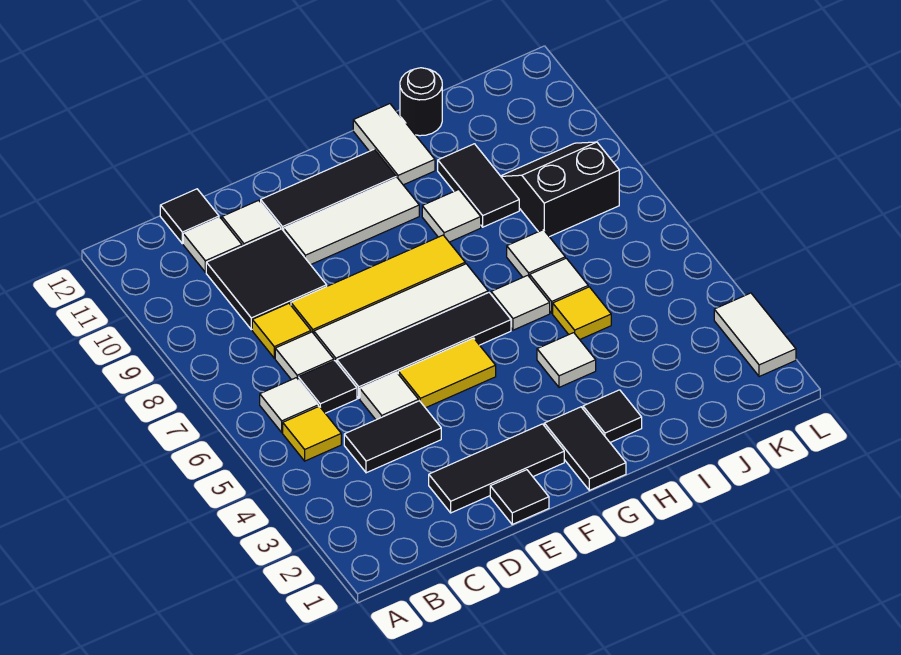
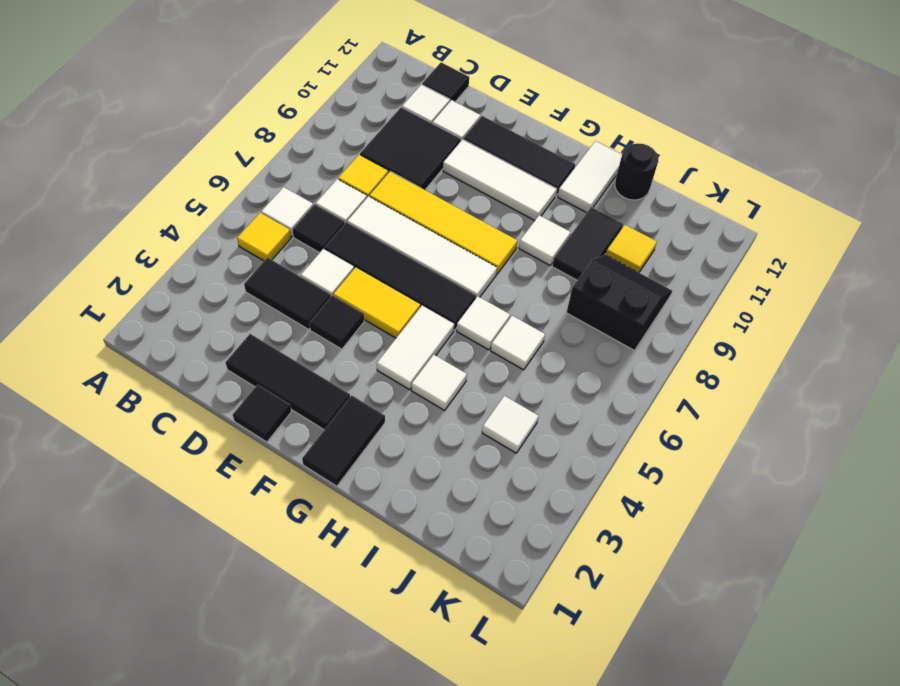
black tile H2 level 1 -> black tile E4 level 1
yellow tile I5 level 1 -> yellow tile J10 level 1
white tile I7 level 1 -> white tile J4 level 1
white tile L2:L3 level 1 -> white tile G4:G5 level 1

